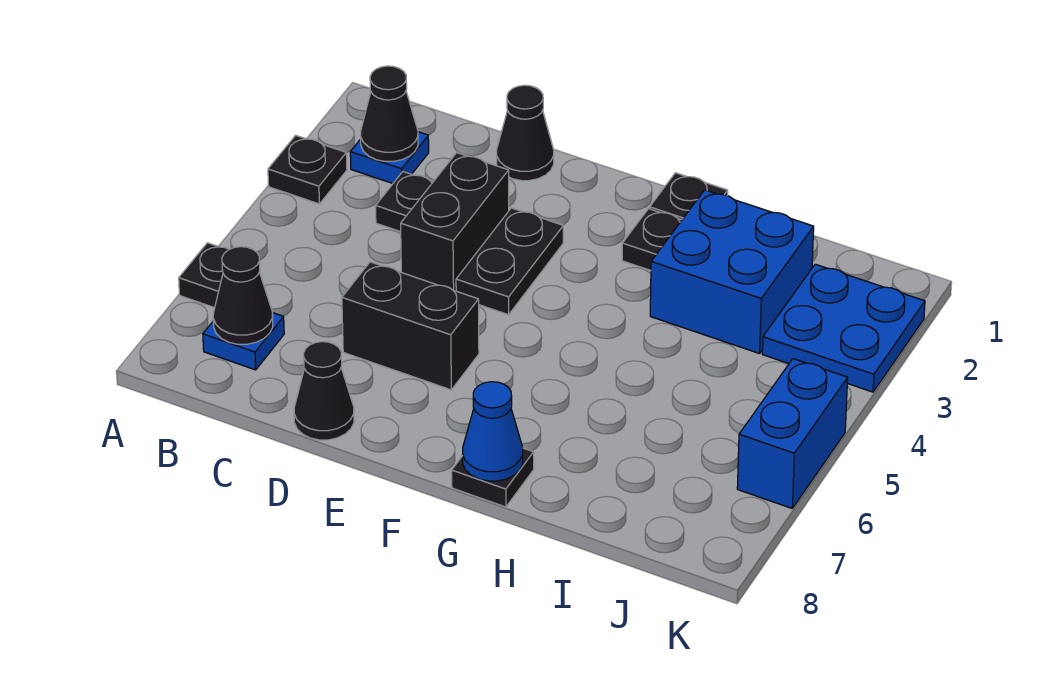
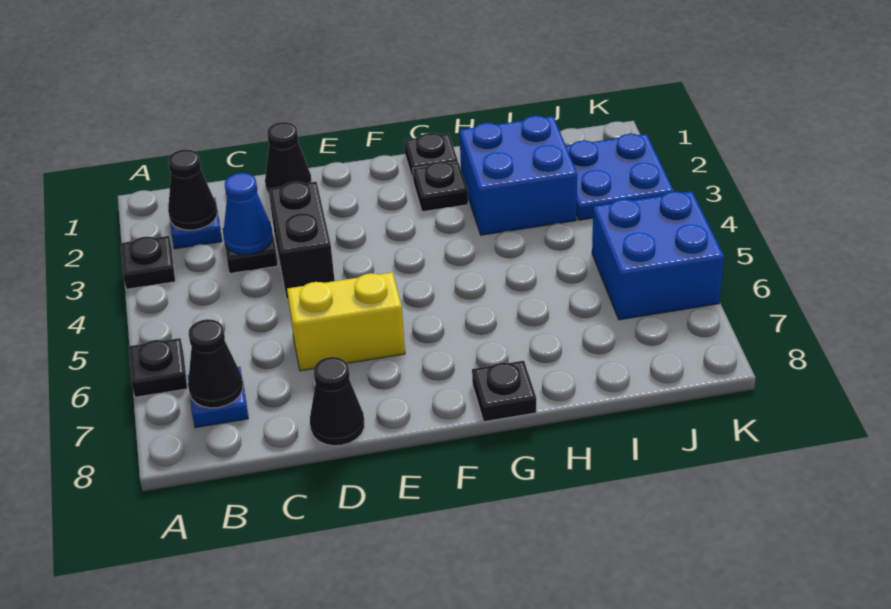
black brick D6:E6 level 1 -> yellow brick D6:E6 level 1
black plate E3:E4 level 1 -> none
blue cone G8 level 2 -> blue cone C3 level 2
blue brick K5:K6 level 1 -> blue brick J5:K6 level 1

